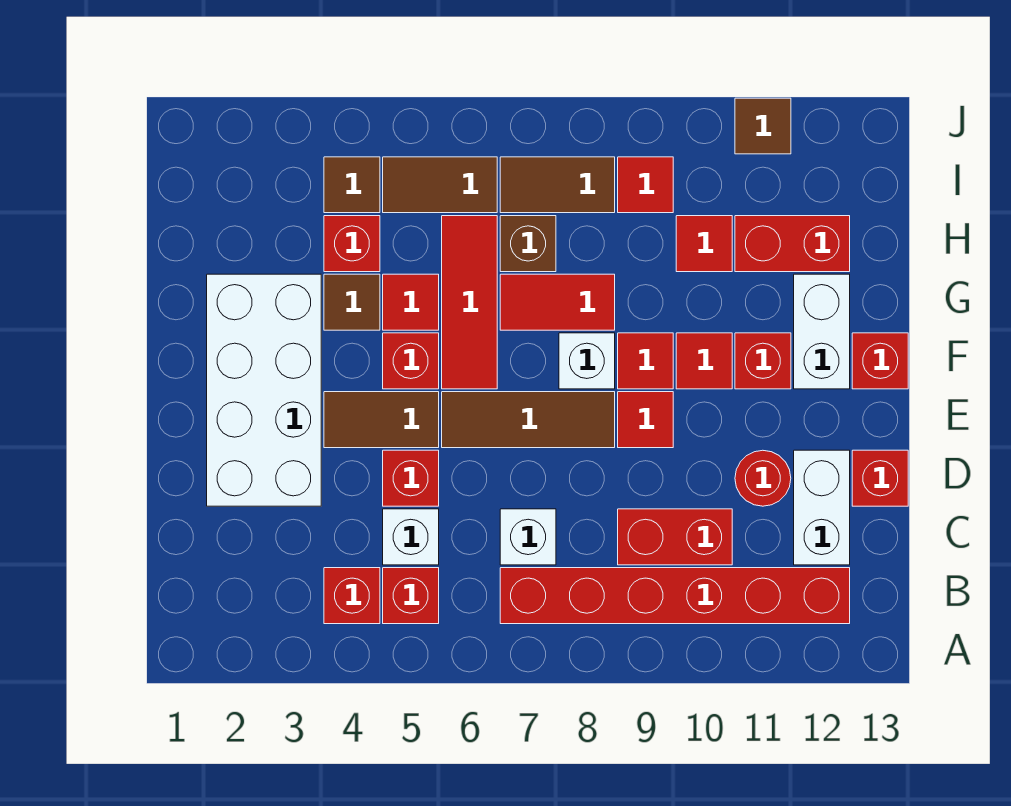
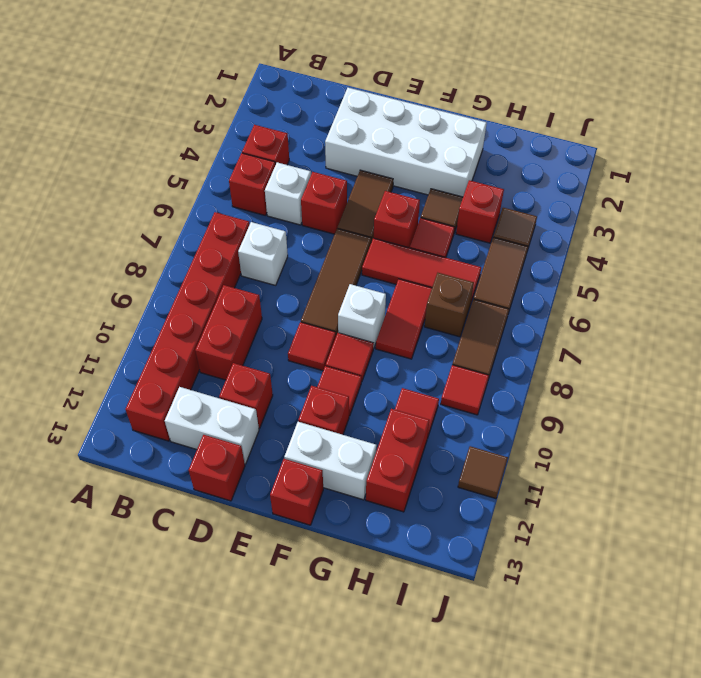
red round brick D11 level 1 -> red brick D11 level 1

